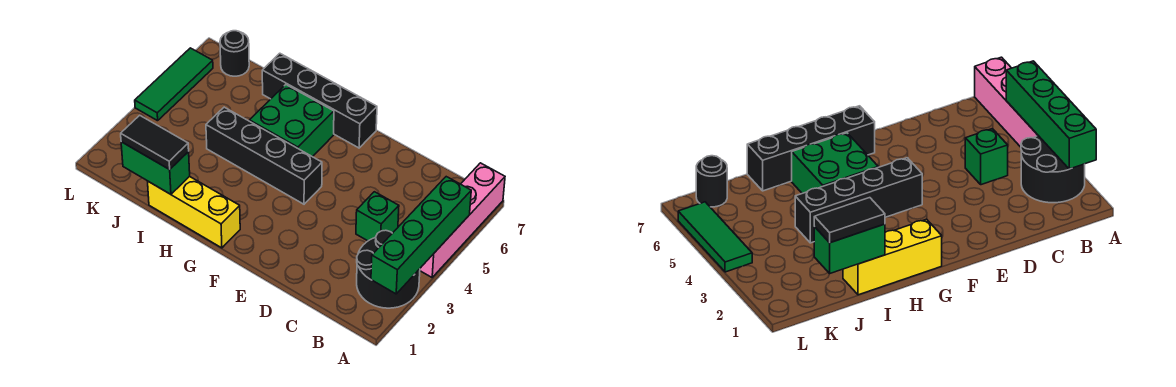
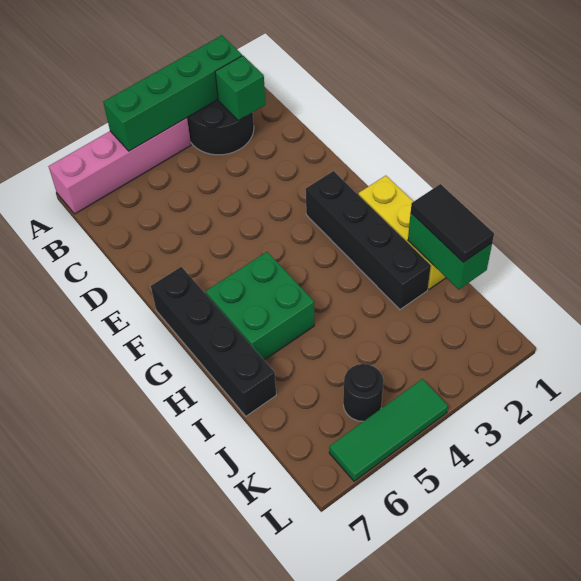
green brick C4 level 1 -> green brick B2 level 2
black brick F4:I4 level 1 -> black brick F2:I2 level 1
black round brick K7 level 1 -> black round brick K5 level 1

